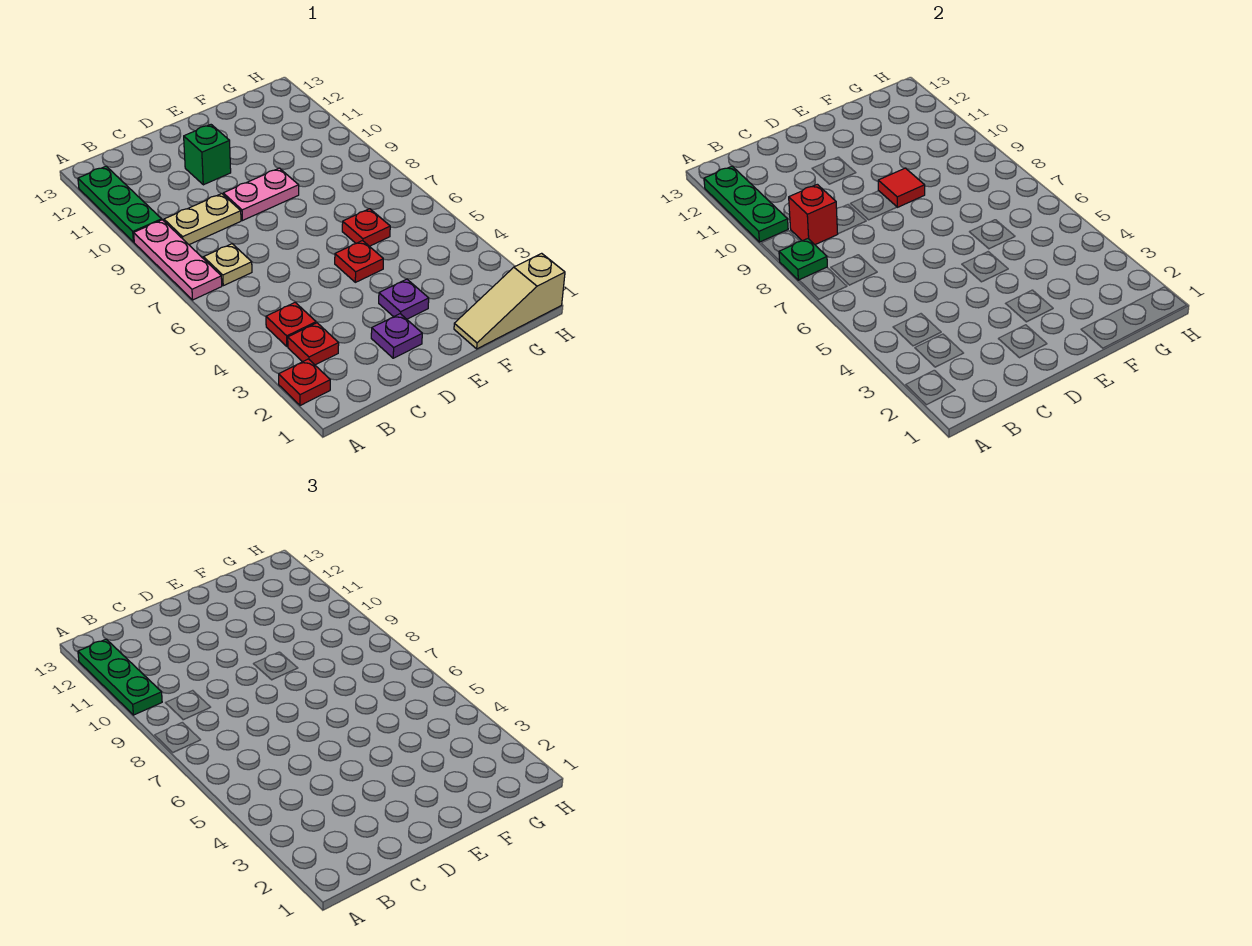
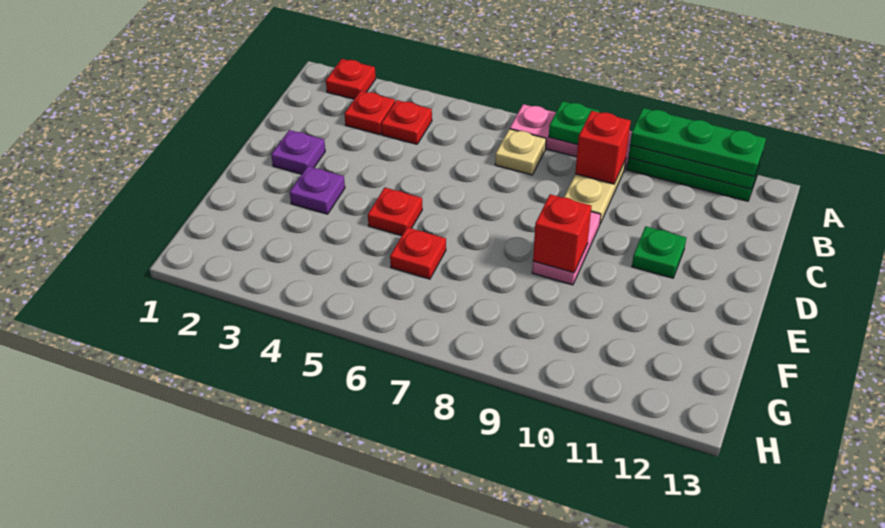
green brick D11 level 1 -> green plate D11 level 1
red tile E9 level 2 -> red brick E9 level 2
tan slope F1:H1 level 1 top H -> none

